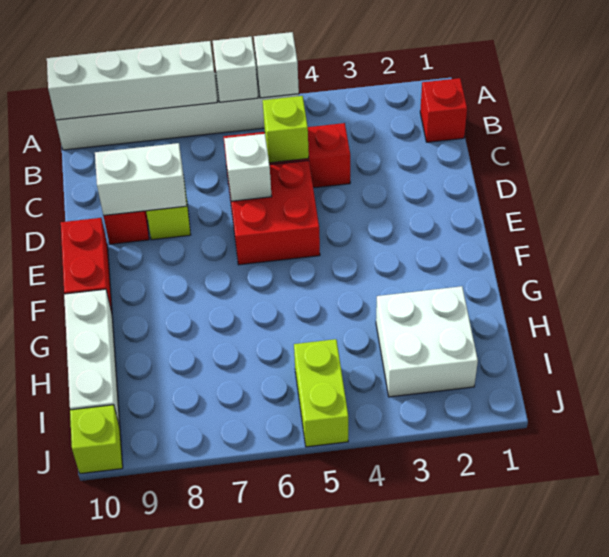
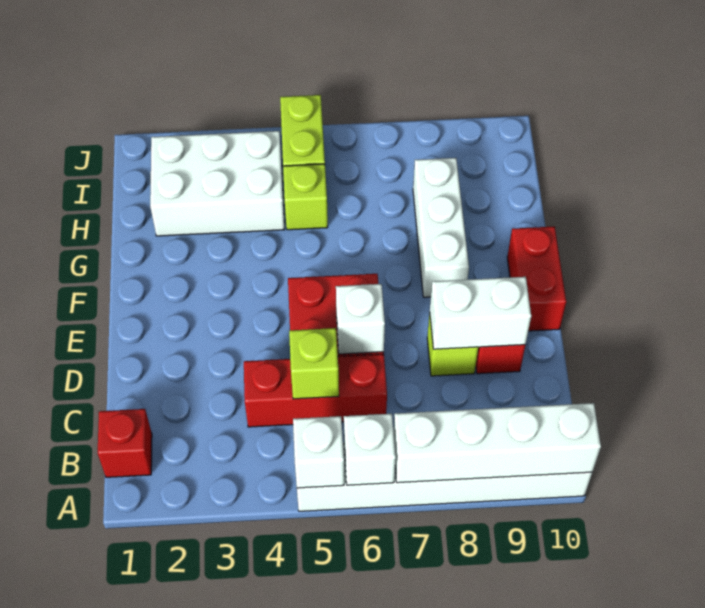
white brick G10:I10 level 1 -> white brick F8:H8 level 1
white brick H2:I3 level 1 -> white brick H2:I4 level 1
lime brick J10 level 1 -> lime brick H5 level 1

